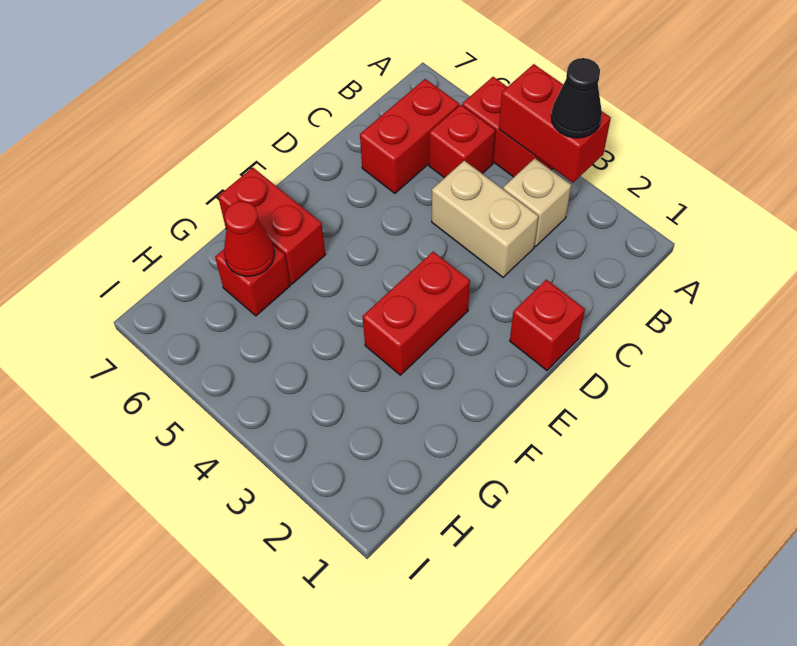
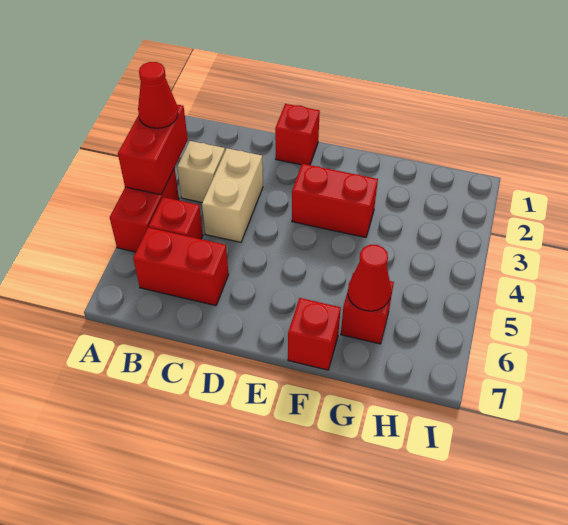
black cone A3 level 3 -> red cone A3 level 3
red brick F6:F7 level 1 -> red brick F7 level 1

